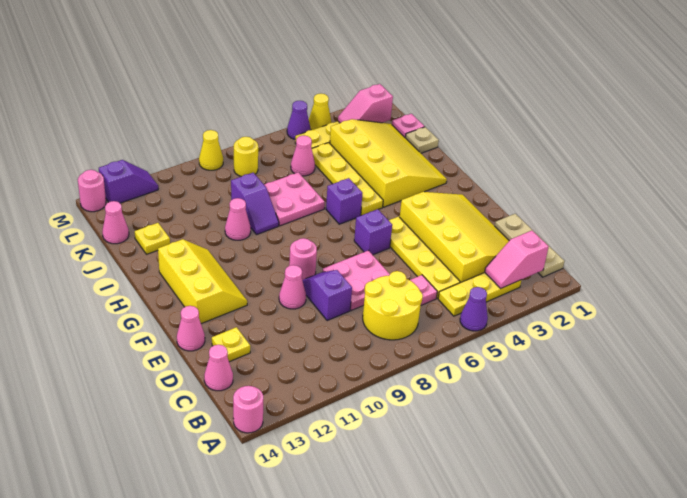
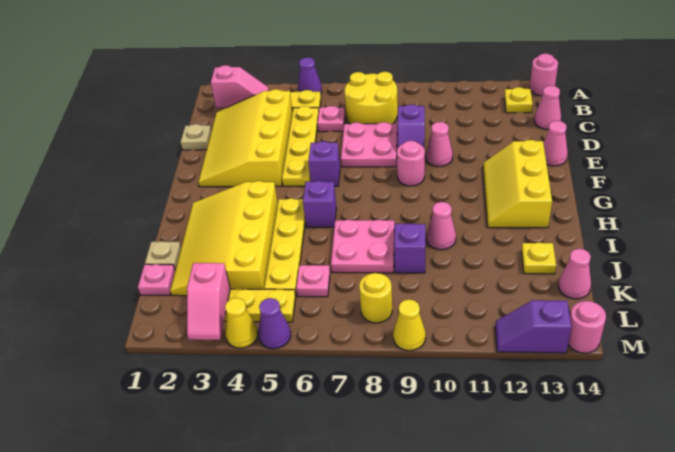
tan plate B1:D1 level 1 -> tan plate D1 level 1
yellow plate D13 level 1 -> yellow plate B13 level 1
pink cone K6 level 1 -> pink plate K6 level 1
pink slope L2:L3 level 2 top 2 -> pink slope L3:M3 level 2 top L

